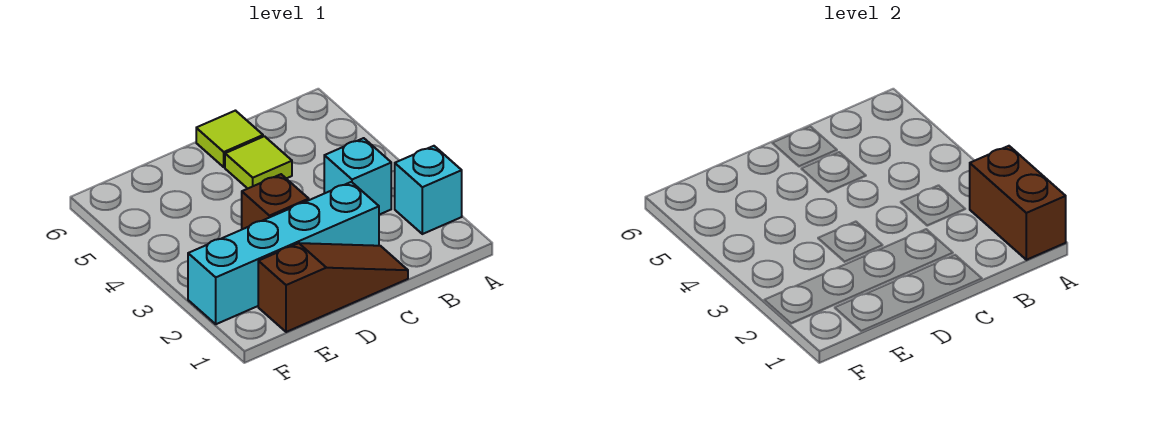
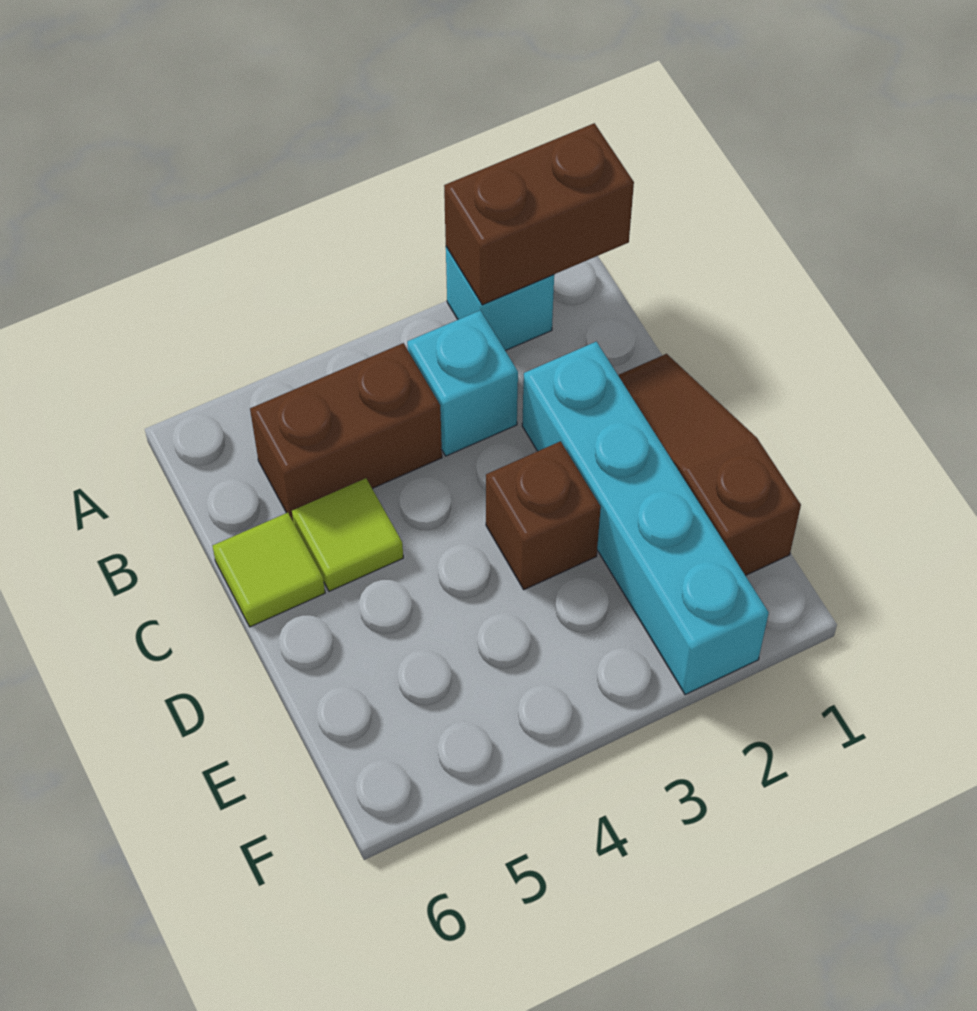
none -> brown brick B4:B5 level 1

